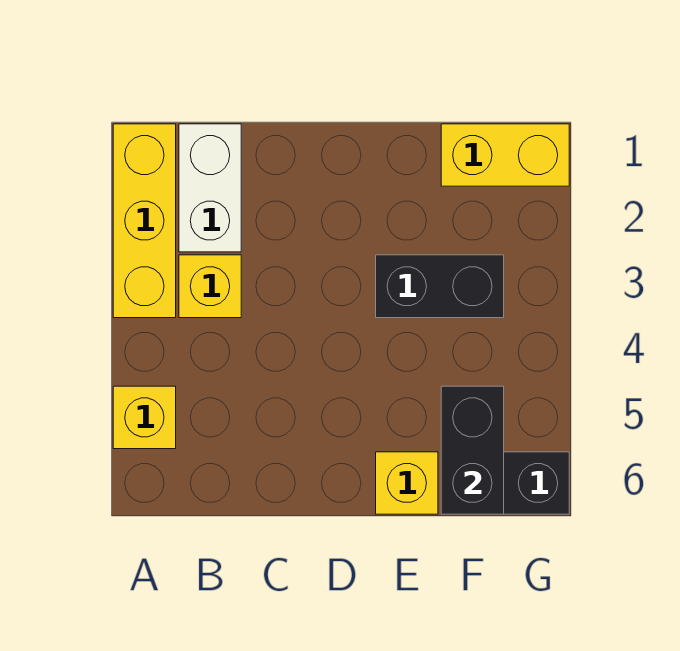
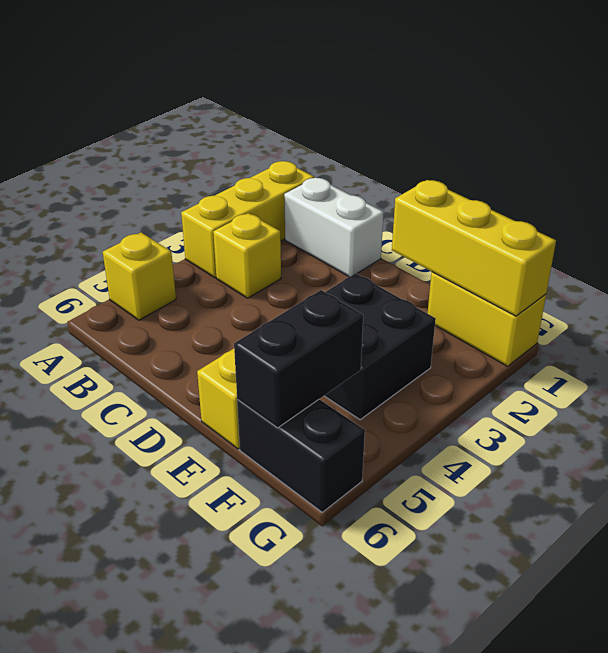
white brick B1:B2 level 1 -> white brick B1:C1 level 1
none -> yellow brick E1:G1 level 2
black brick E3:F3 level 1 -> black brick E3:F4 level 1

